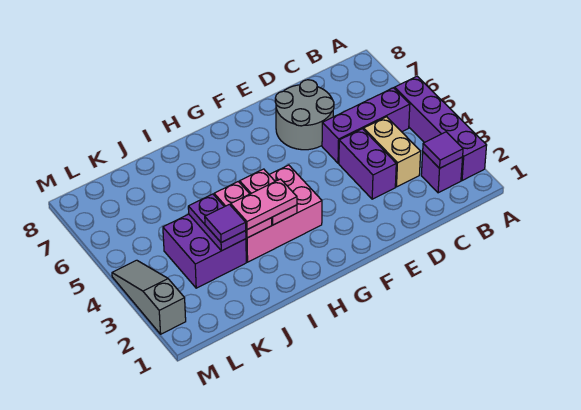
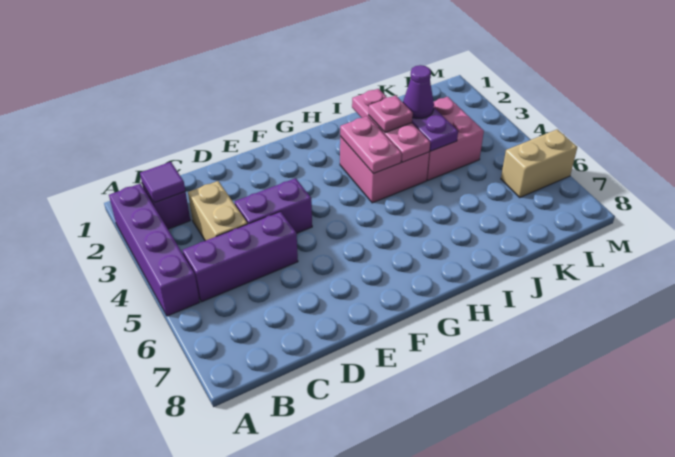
purple brick D3:D4 level 1 -> purple brick D4:E4 level 1
grey round brick D6:E7 level 1 -> none
pink brick G3:I4 level 1 -> pink brick H3:I4 level 1
pink plate H3:I3 level 3 -> pink plate I3 level 3
pink plate I3:I4 level 2 -> pink plate I2:I4 level 2
purple brick J3:K4 level 1 -> pink brick J3:K4 level 1
purple tile J3 level 3 -> purple cone J3 level 3
none -> tan brick L6:M6 level 1
grey slope M2:M4 level 1 top 2 -> none

